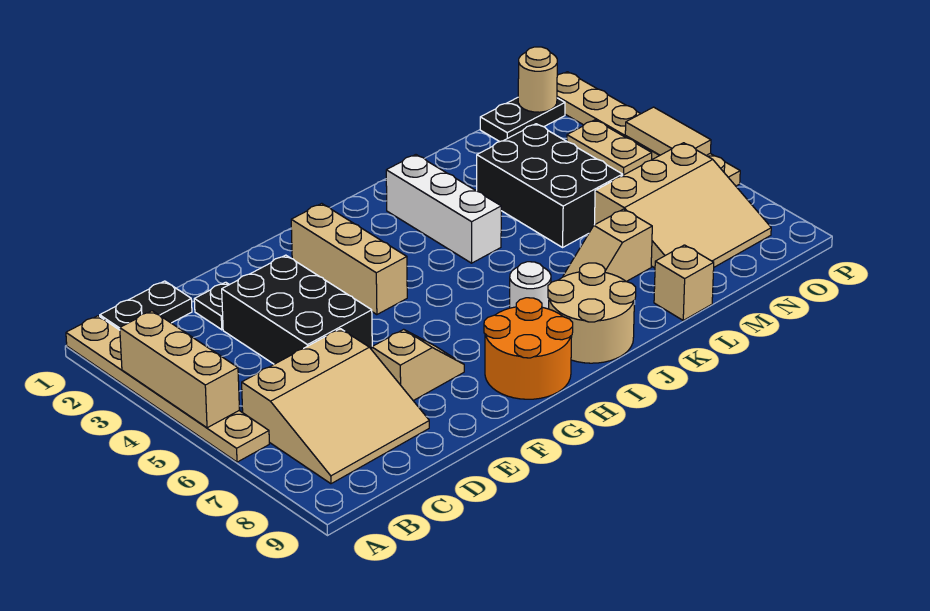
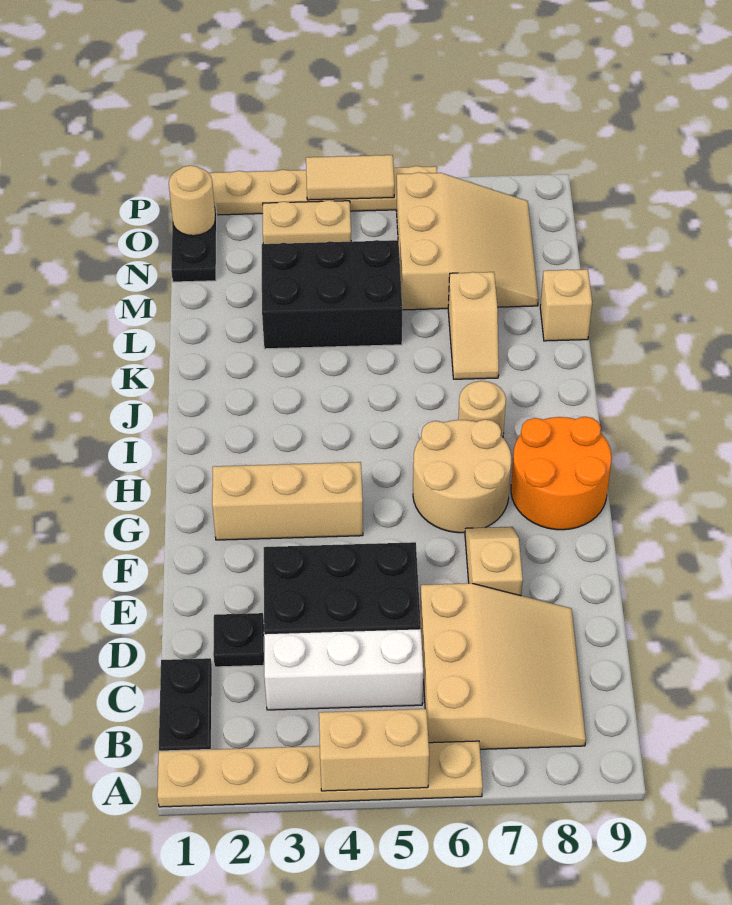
tan brick A3:A5 level 2 -> tan brick A4:A5 level 2
white round brick I7 level 1 -> tan round brick I7 level 1
tan round brick I8:J9 level 1 -> tan round brick G6:H7 level 1
white brick J2:J4 level 1 -> white brick C3:C5 level 1

